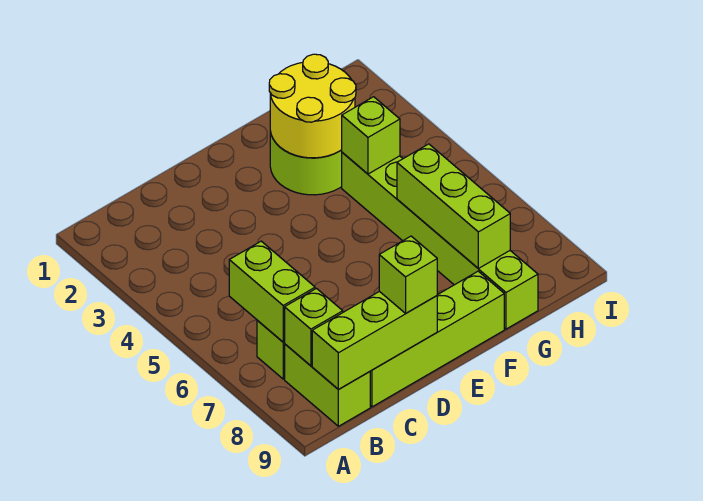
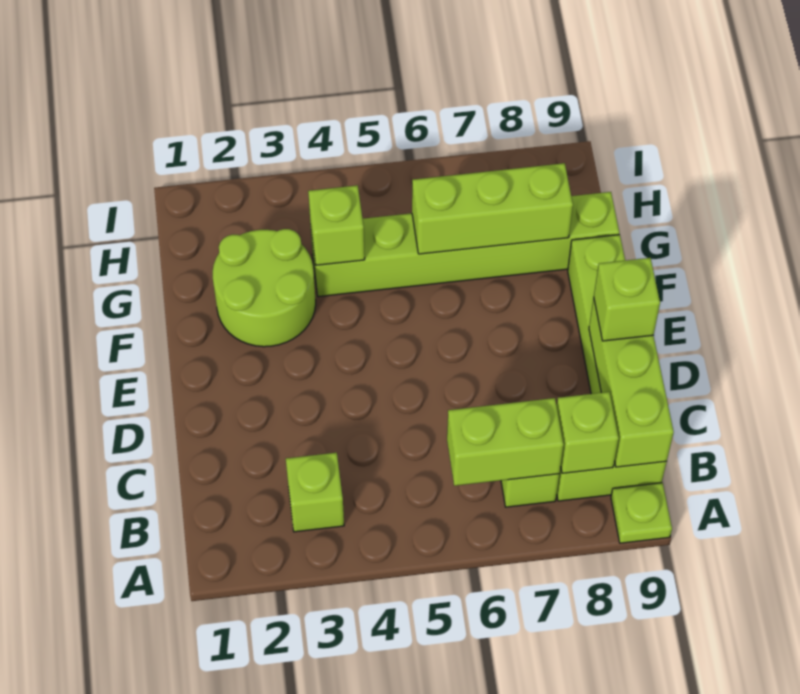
none -> lime plate A9 level 1
none -> lime brick B3 level 1
yellow round brick F2:G3 level 2 -> none

